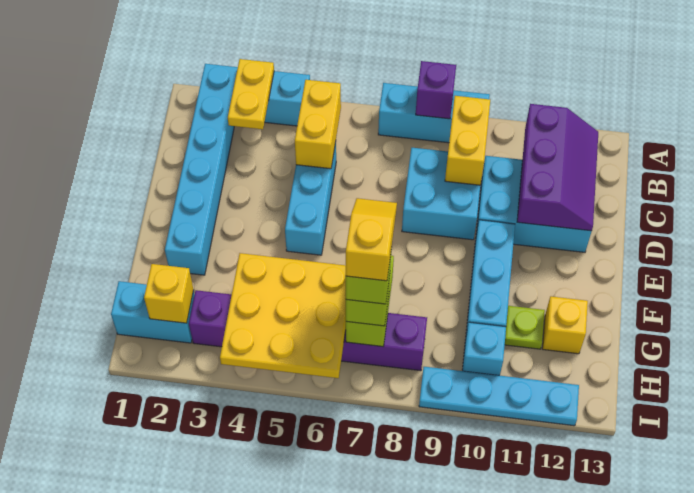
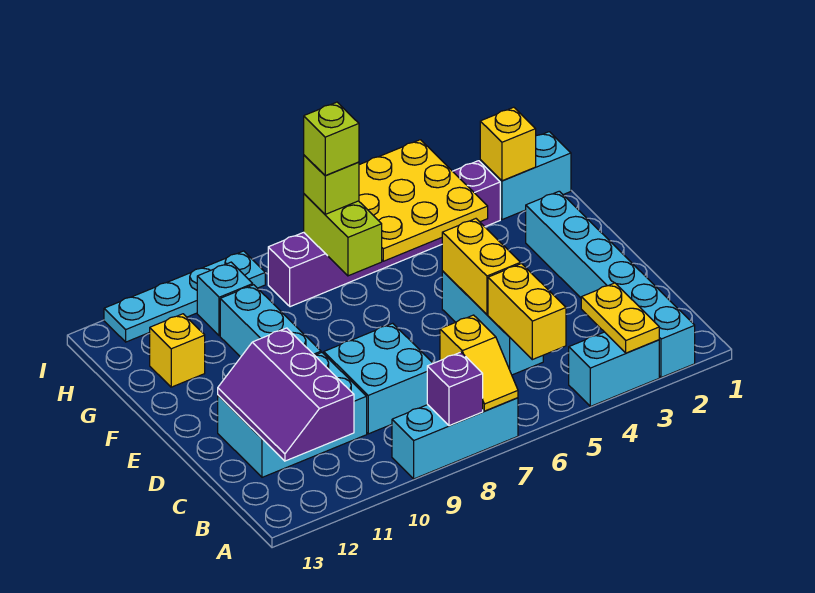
yellow brick B9:C9 level 2 -> yellow brick D5:E5 level 2
yellow slope G7:H7 level 5 top H -> yellow slope A7:B7 level 2 top B
lime plate G11 level 1 -> none

